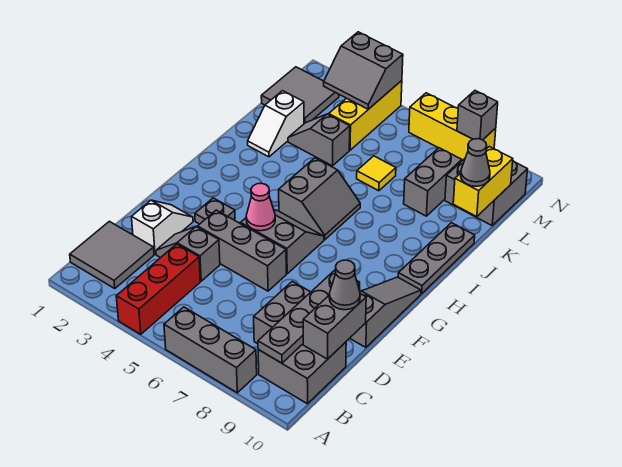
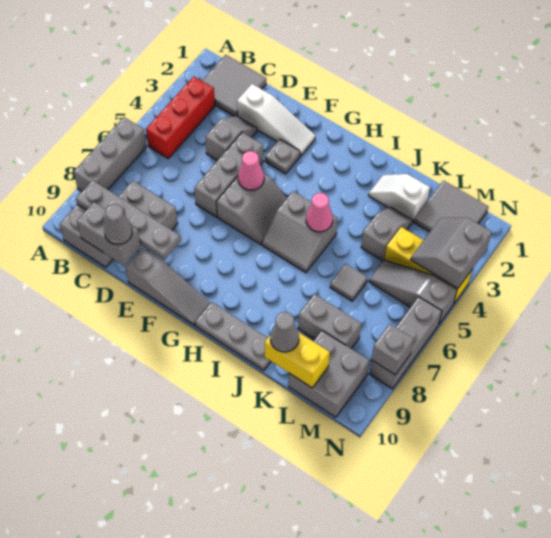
red brick A4:C4 level 1 -> red brick B3:B5 level 1
white slope D2:E2 level 1 top D -> white slope D2:F2 level 1 top D
none -> pink cone I5 level 2
yellow tile K6 level 1 -> grey tile K6 level 1
none -> grey slope L5:N5 level 1 top N
yellow brick N6:N8 level 1 -> grey brick N6:N8 level 1

